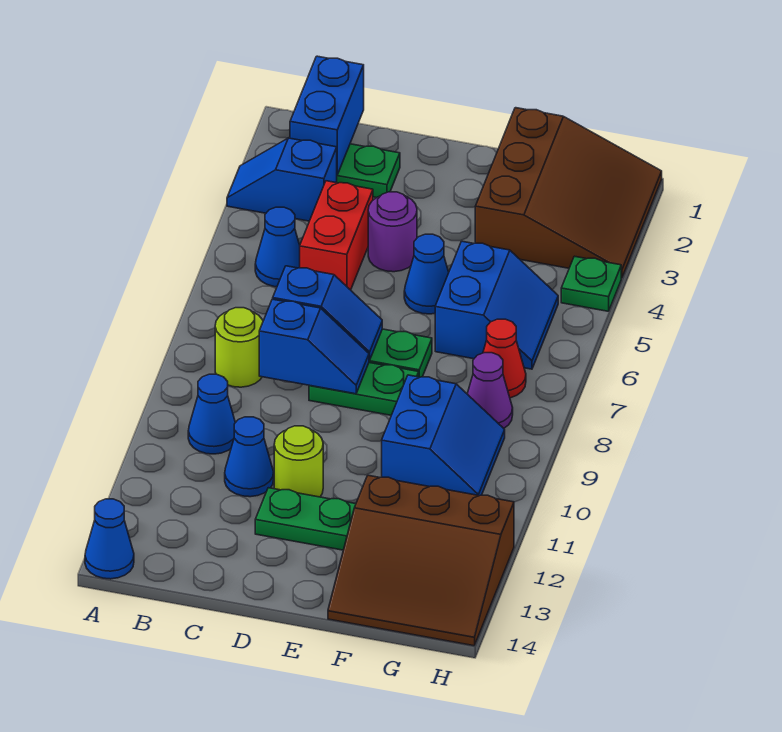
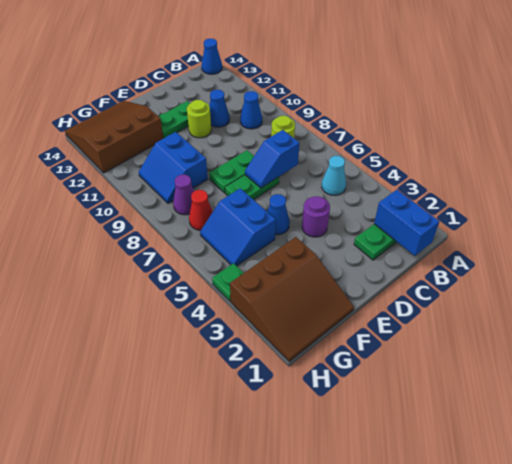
blue slope A3:B3 level 1 top B -> none
blue cone B5 level 1 -> cyan cone B5 level 1
red brick C4:C5 level 1 -> none
blue slope C8:D8 level 2 top C -> none
brown slope F1:H3 level 1 top F -> brown slope F1:H3 level 1 top 3

